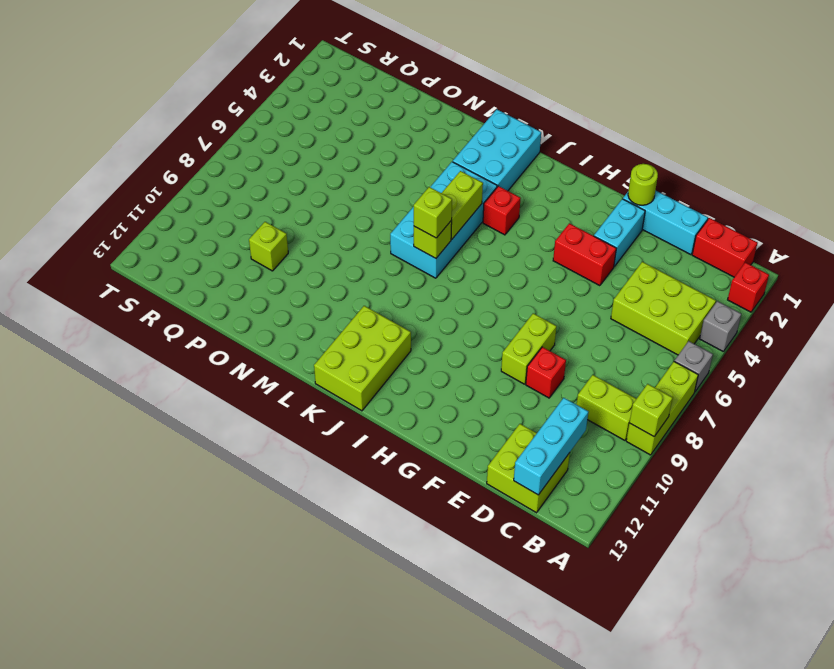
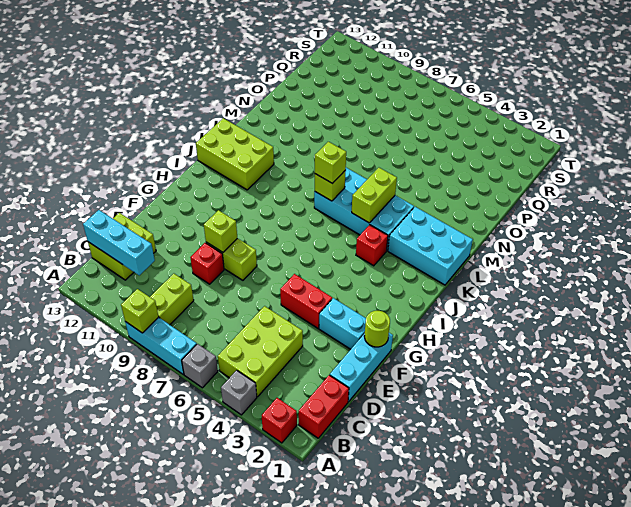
lime brick A7:A9 level 1 -> cyan brick A7:A9 level 1
red brick F4:G4 level 1 -> red brick F4:F5 level 1
lime brick K5:K6 level 2 -> lime brick K5:L5 level 2
lime brick P10 level 1 -> lime brick F9 level 2

